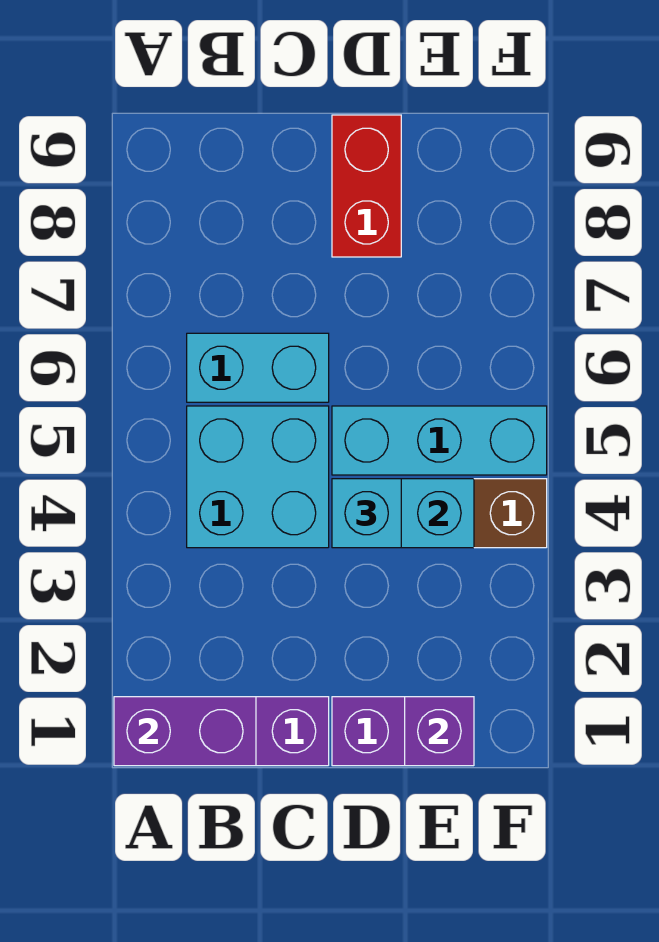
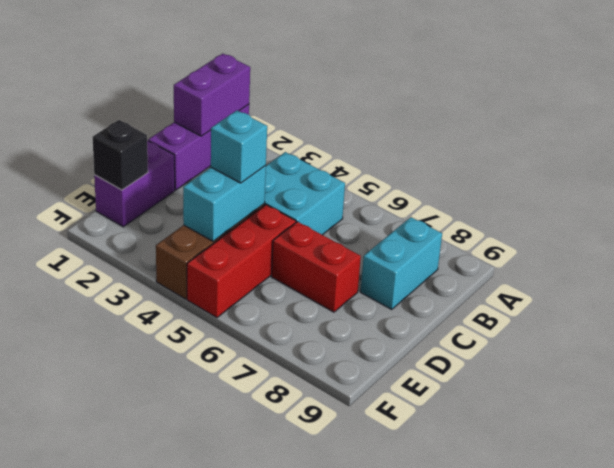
cyan brick B6:C6 level 1 -> cyan brick B8:C8 level 1
cyan brick D5:F5 level 1 -> red brick D5:F5 level 1
red brick D8:D9 level 1 -> red brick D6:D7 level 1
purple brick E1 level 2 -> black brick E1 level 2

